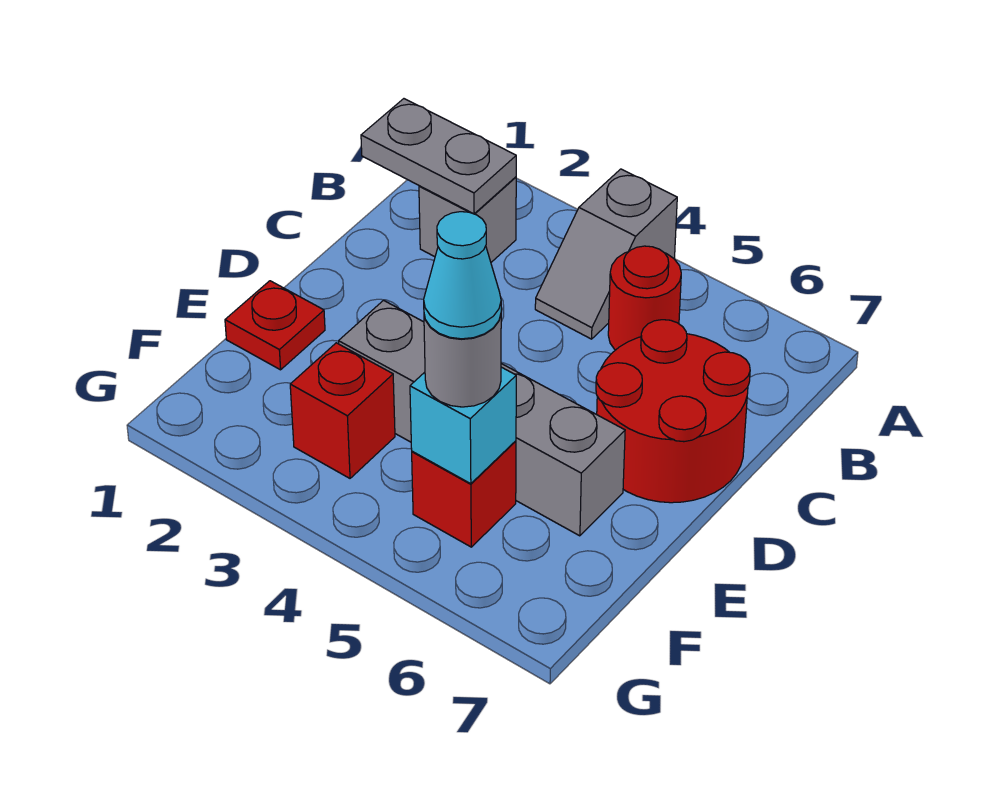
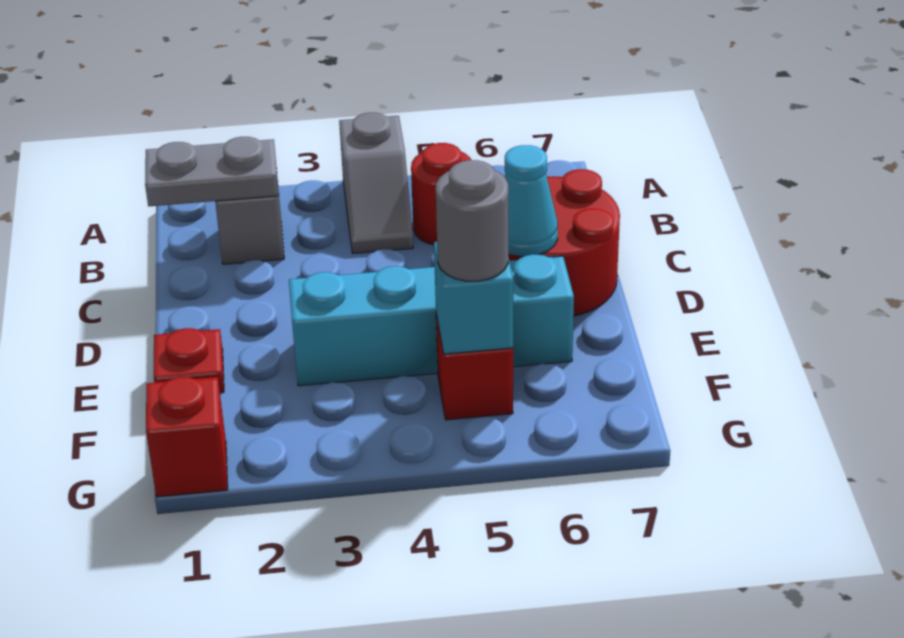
grey brick E3:E6 level 1 -> cyan brick E3:E6 level 1
red brick F3 level 1 -> red brick G1 level 1
cyan cone F5 level 4 -> cyan cone D6 level 2

